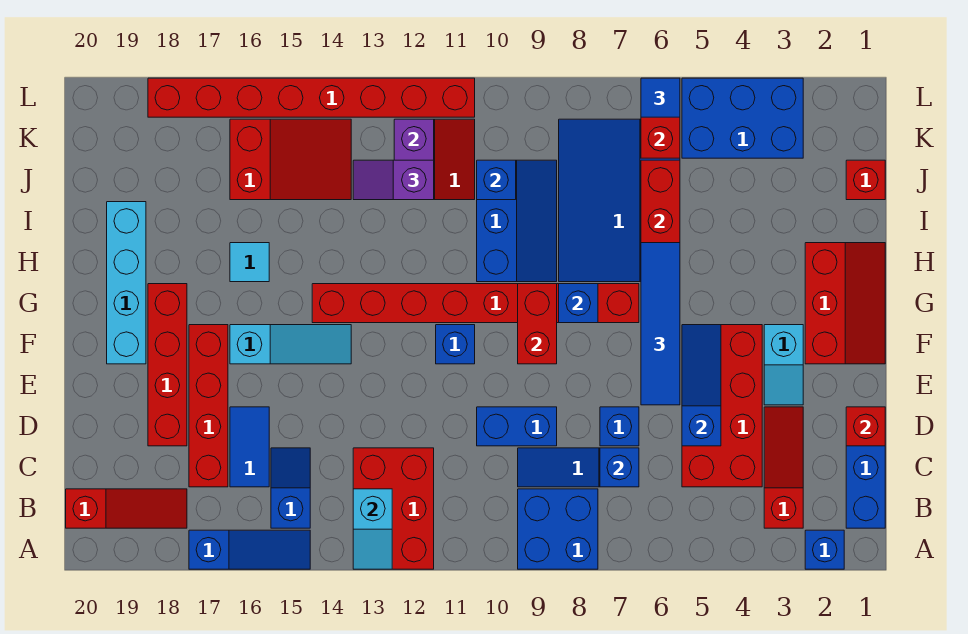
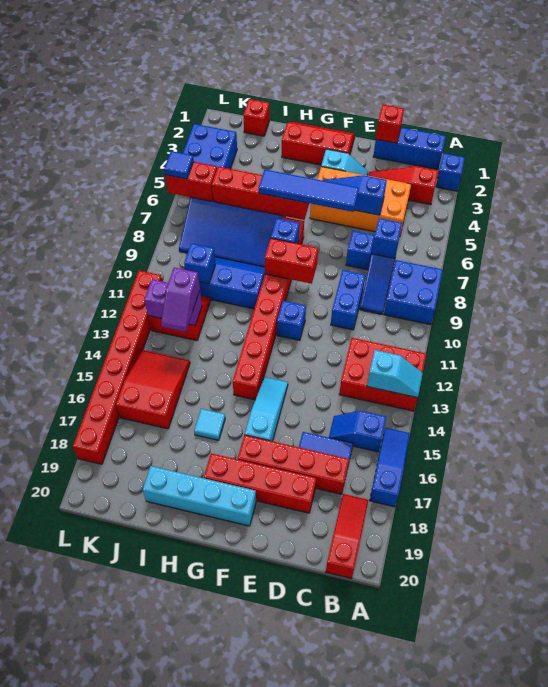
red brick C4:F5 level 1 -> orange brick C4:F5 level 1

